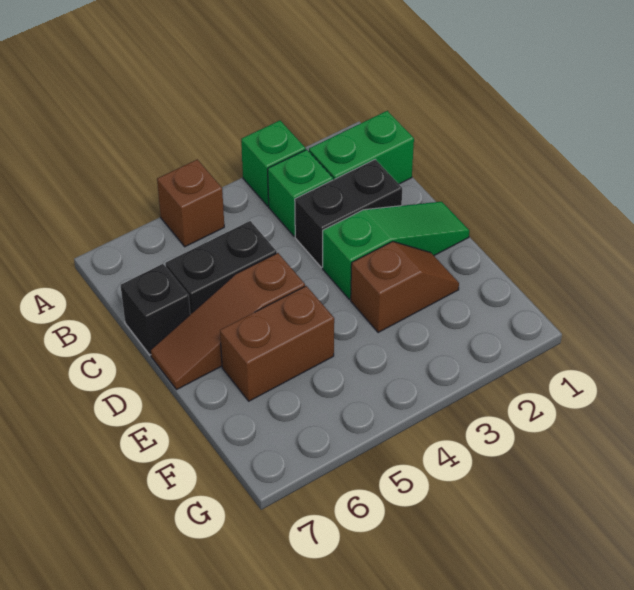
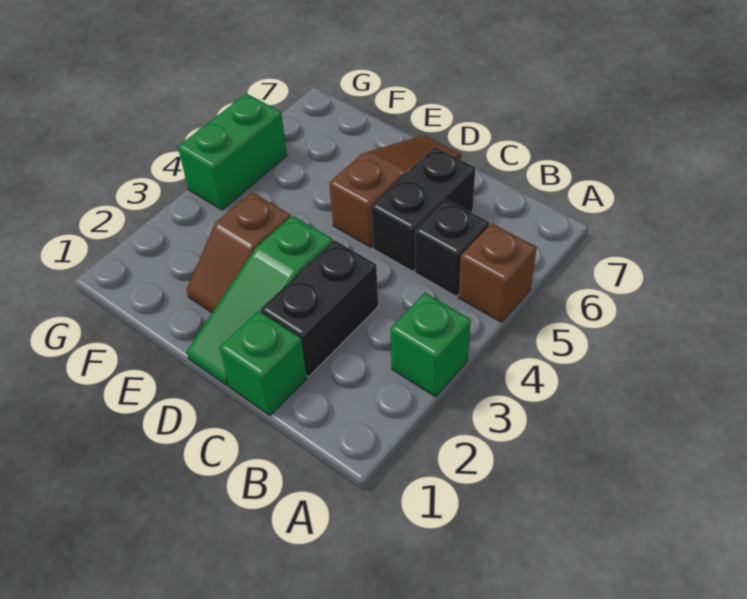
green brick B1:B2 level 1 -> green brick G4:G5 level 1
green brick B3 level 1 -> green brick C1 level 1
black brick C7 level 1 -> black brick B5 level 1
brown brick E5:E6 level 1 -> none

